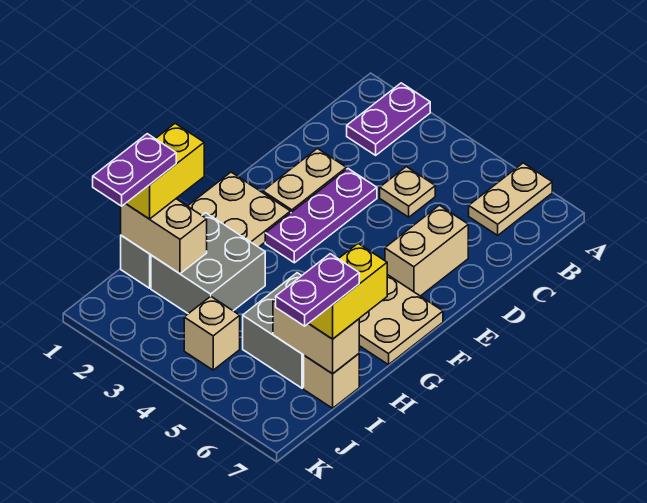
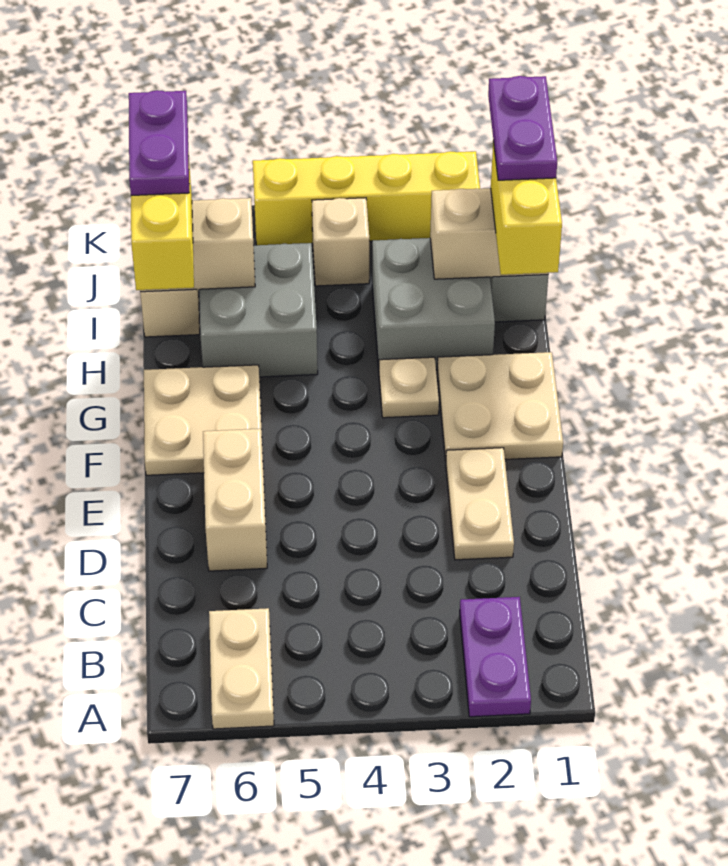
tan plate C4 level 1 -> tan plate G3 level 1
purple plate D3:F3 level 1 -> none
none -> yellow brick K2:K5 level 1

